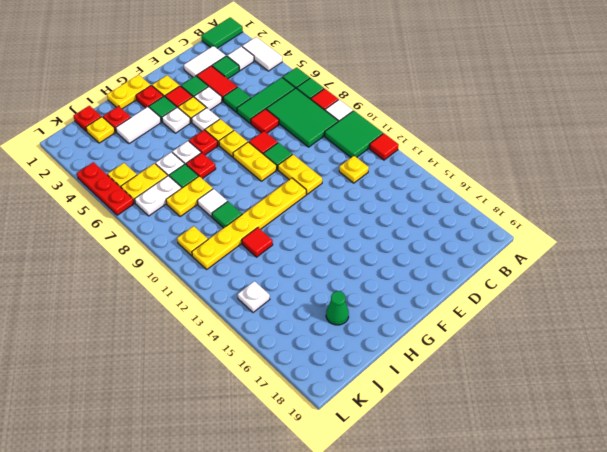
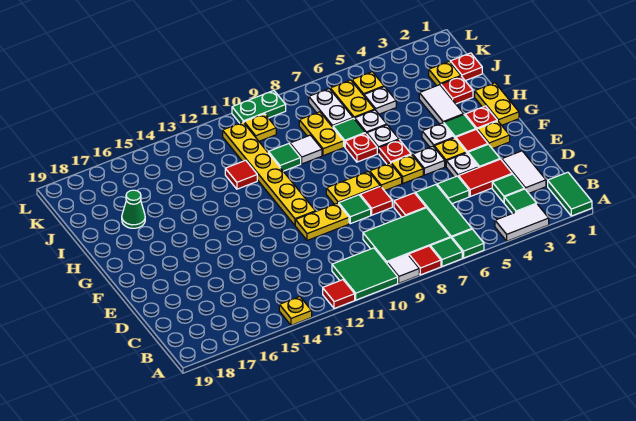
white tile B3 level 1 -> green tile B3 level 1
yellow plate C12 level 1 -> yellow plate A14 level 1
white plate K14 level 1 -> white plate J5 level 1
red plate L4:L6 level 1 -> none
none -> green plate L9:L10 level 1

